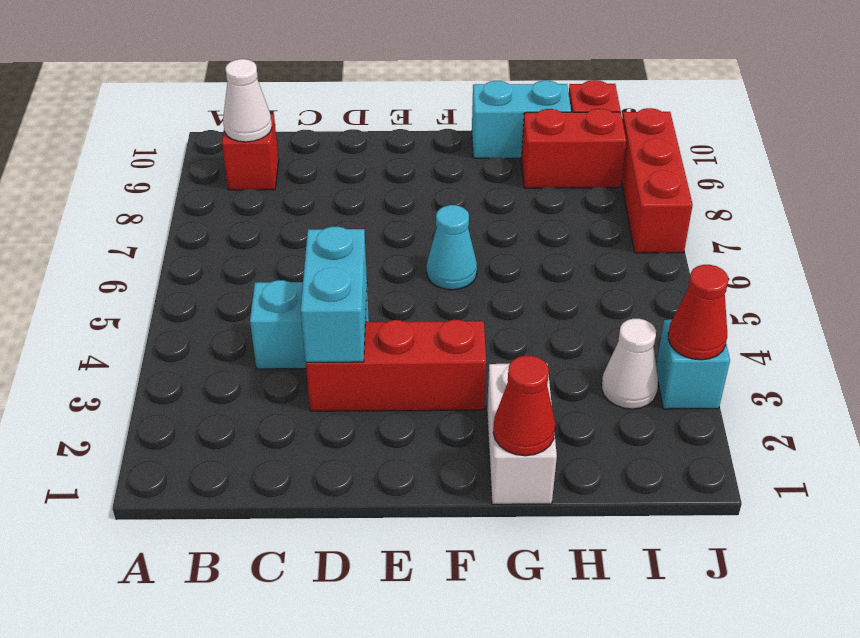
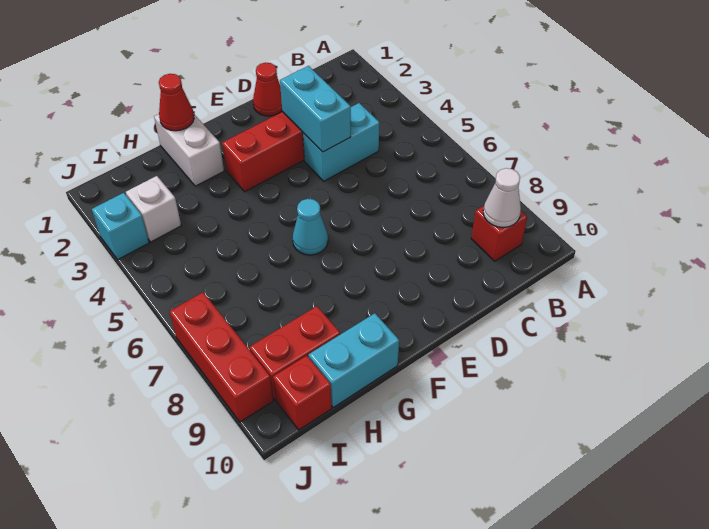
white cone I3 level 1 -> white brick I3 level 1
red cone J3 level 2 -> red cone D1 level 1

